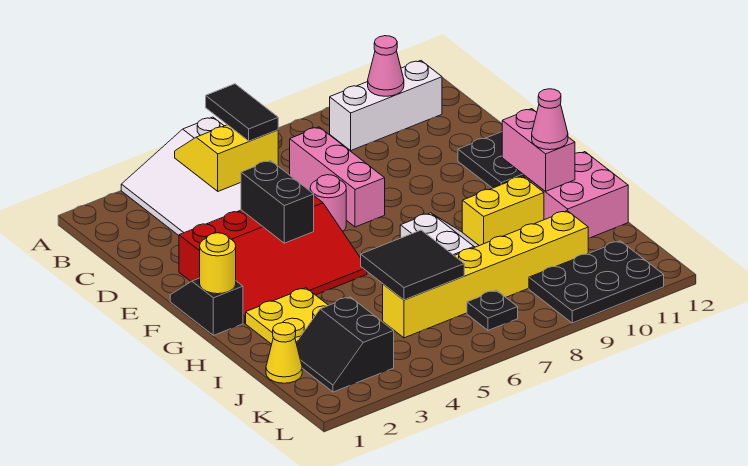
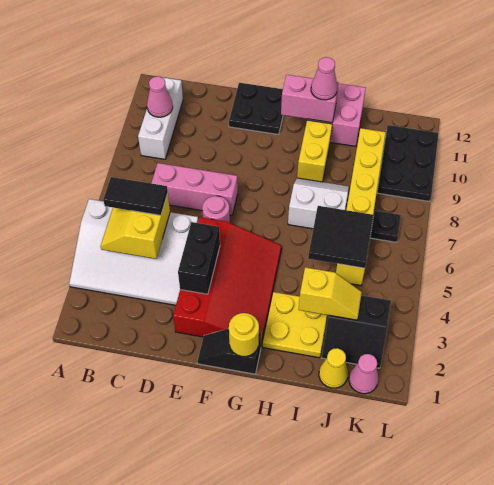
black brick E4:F4 level 2 -> black brick E3:E4 level 2
none -> yellow slope I3:J3 level 2 top I
none -> pink cone K1 level 1

